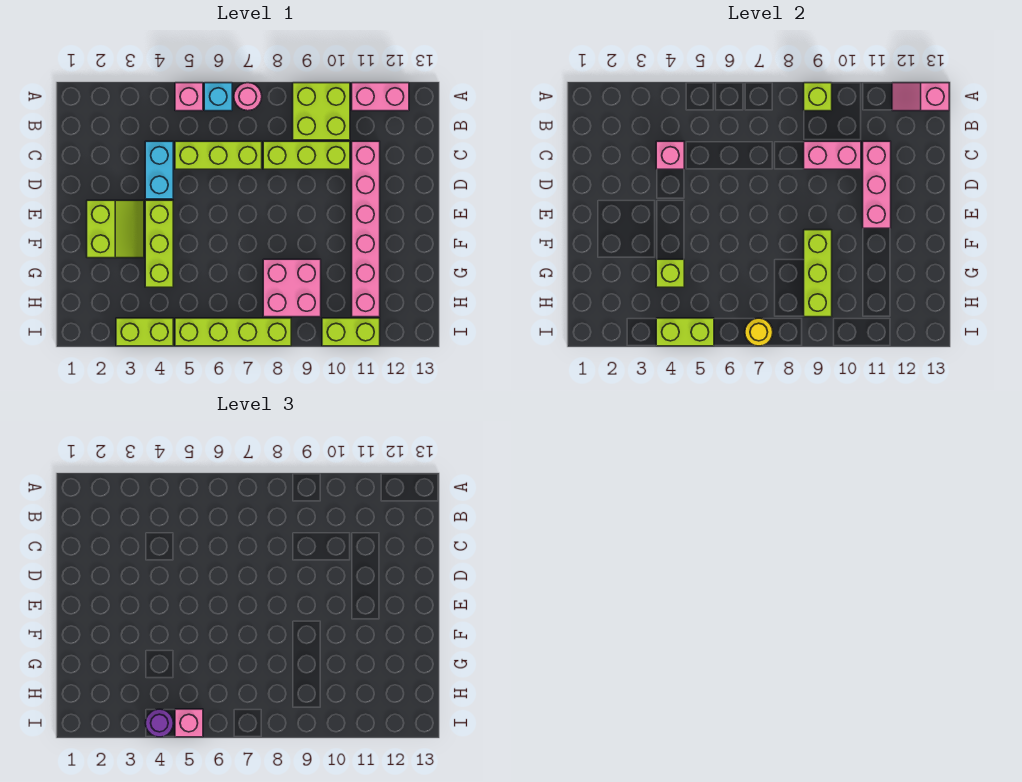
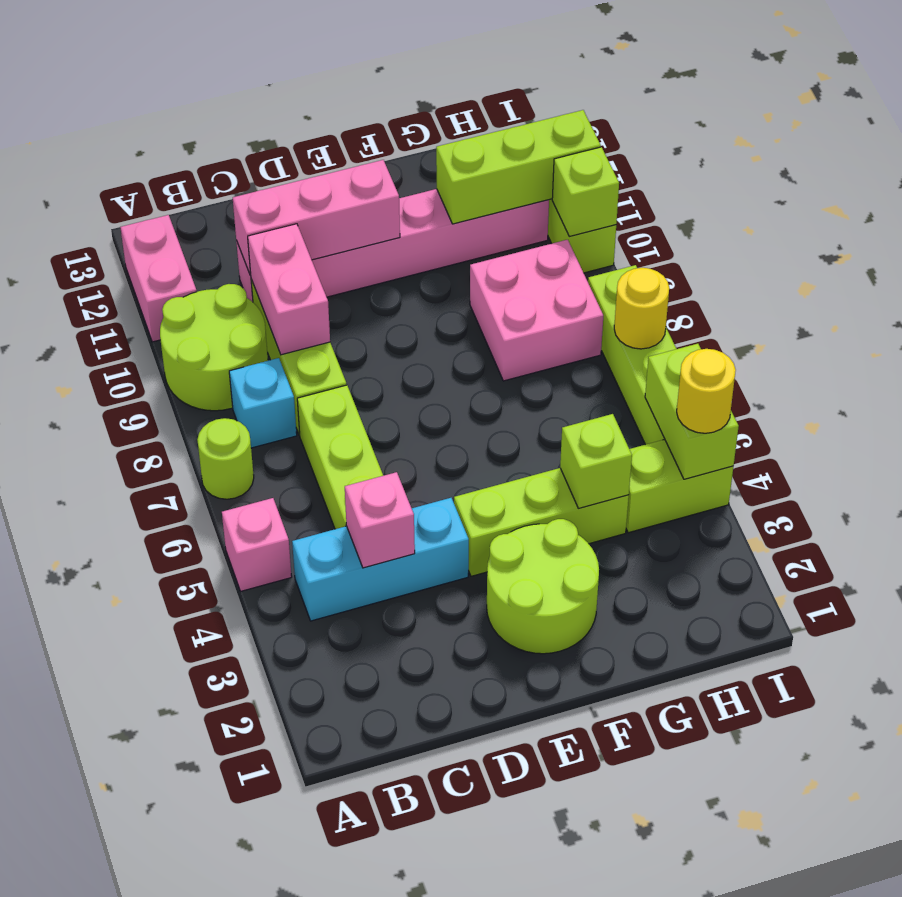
cyan brick A6 level 1 -> cyan brick B8 level 1
pink round brick A7 level 1 -> lime round brick A7 level 1
lime brick A9:B10 level 1 -> lime round brick A9:B10 level 1
lime brick A9 level 2 -> lime brick I10 level 2
pink slope A12:A13 level 2 top 13 -> none
cyan brick C4:D4 level 1 -> cyan brick B4:D4 level 1
lime slope E2:F3 level 1 top 2 -> lime round brick E2:F3 level 1
lime brick F9:H9 level 2 -> lime brick G11:I11 level 2
lime brick I3:I4 level 1 -> lime brick H4:I4 level 1
purple round brick I4 level 3 -> yellow round brick I4 level 3
pink brick I5 level 3 -> none

